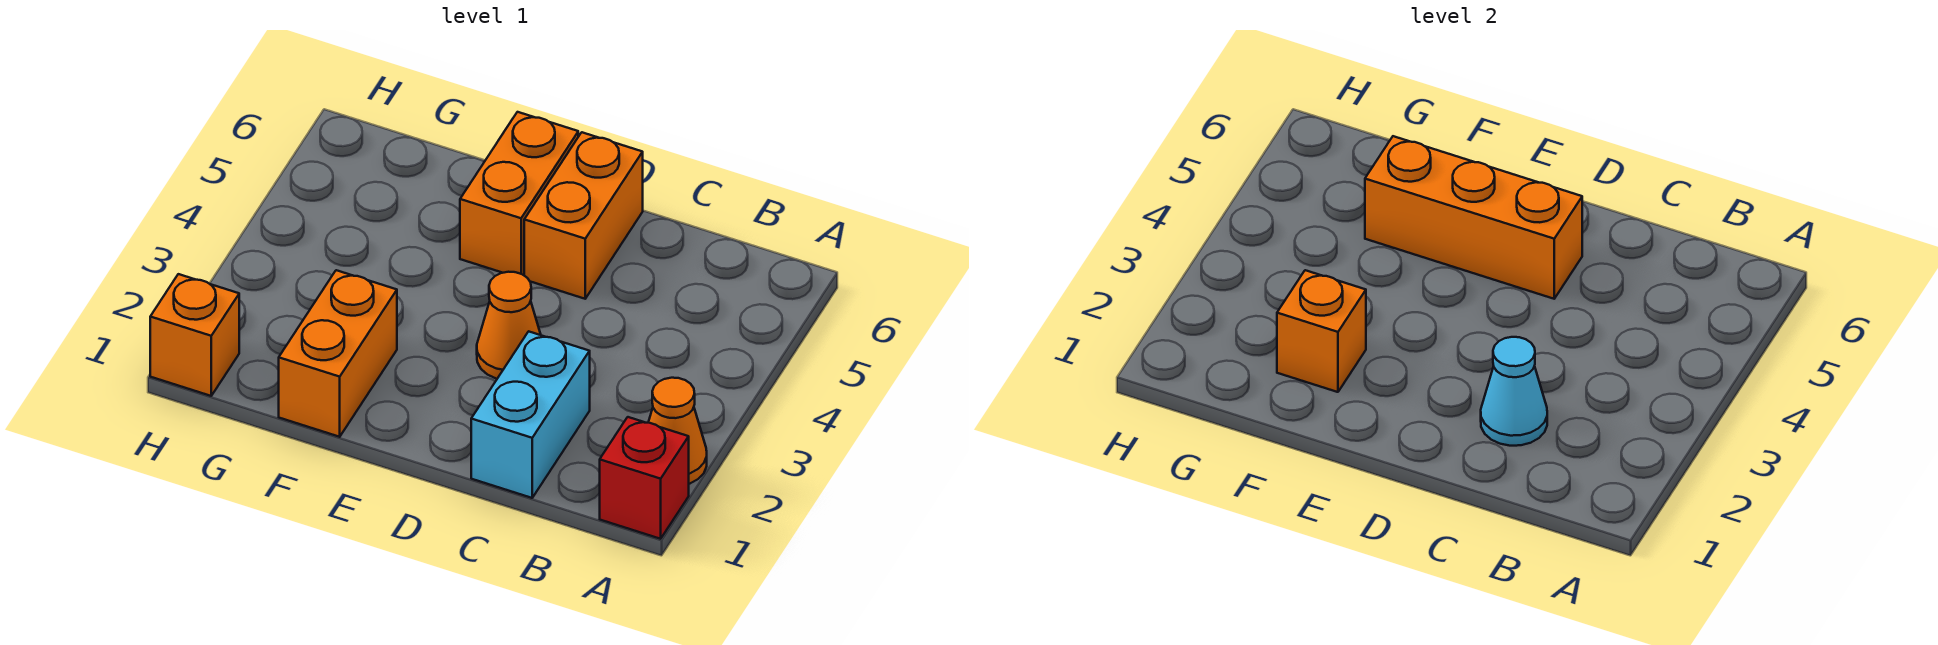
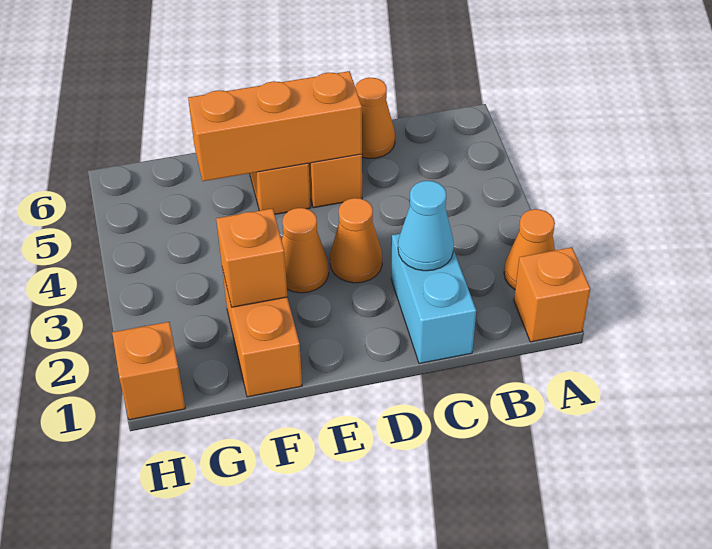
red brick A1 level 1 -> orange brick A1 level 1
none -> orange cone C6 level 1
none -> orange cone E3 level 1

